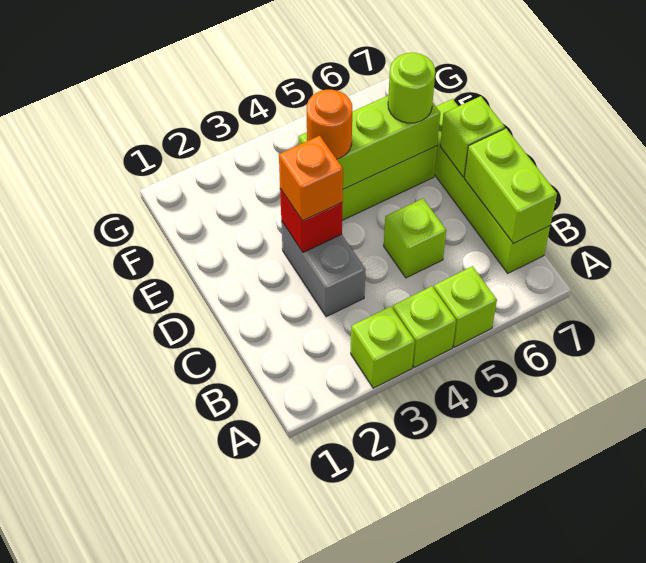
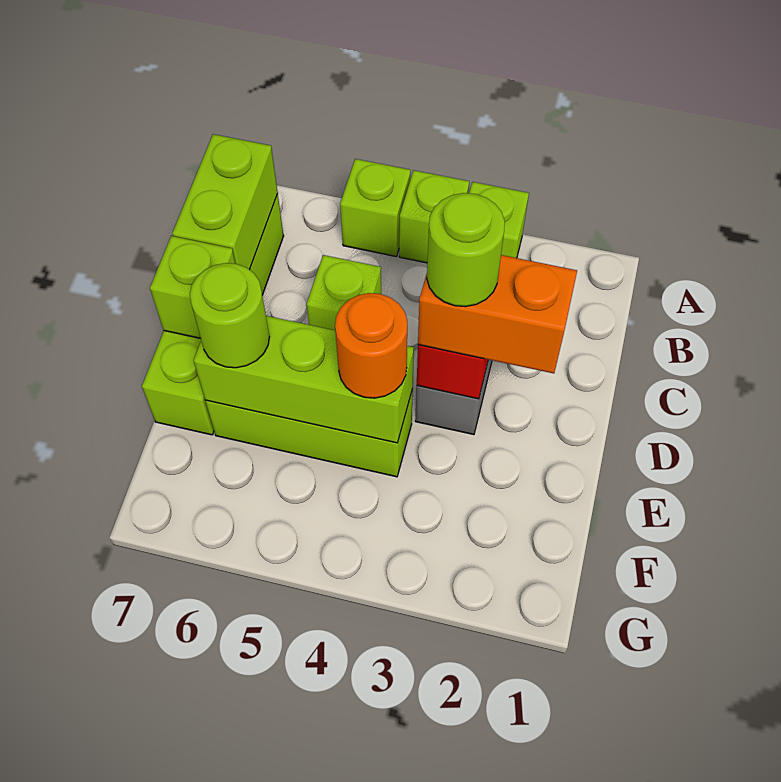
orange brick D3 level 3 -> orange brick D2:D3 level 3
none -> lime round brick D3 level 4

